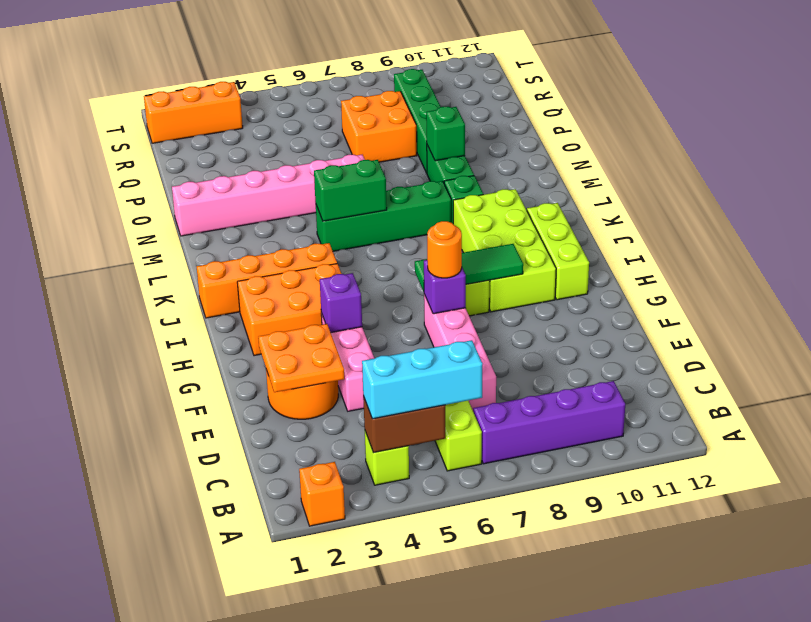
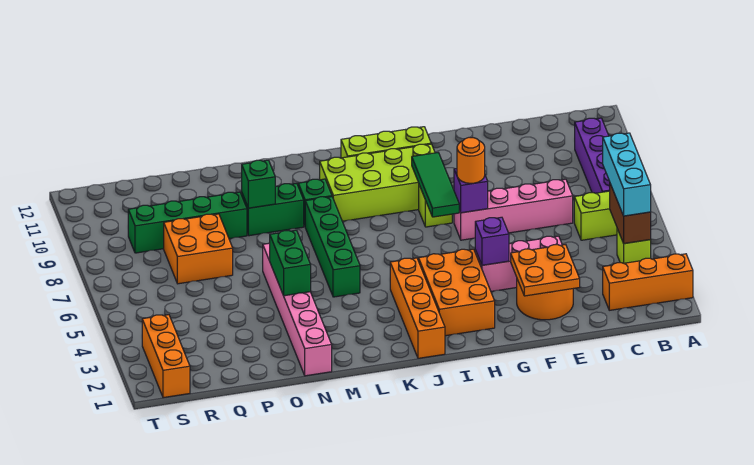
orange brick A2 level 1 -> orange brick A2:C2 level 1
green brick L5:L6 level 2 -> green brick N4:N5 level 2

